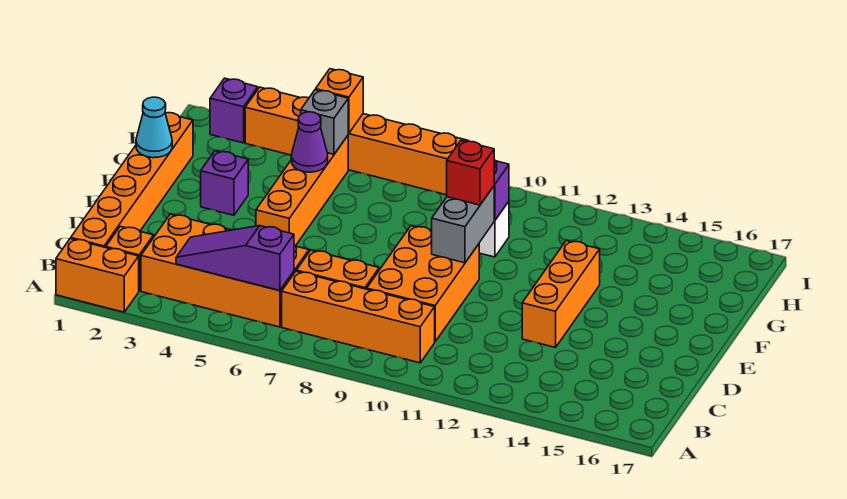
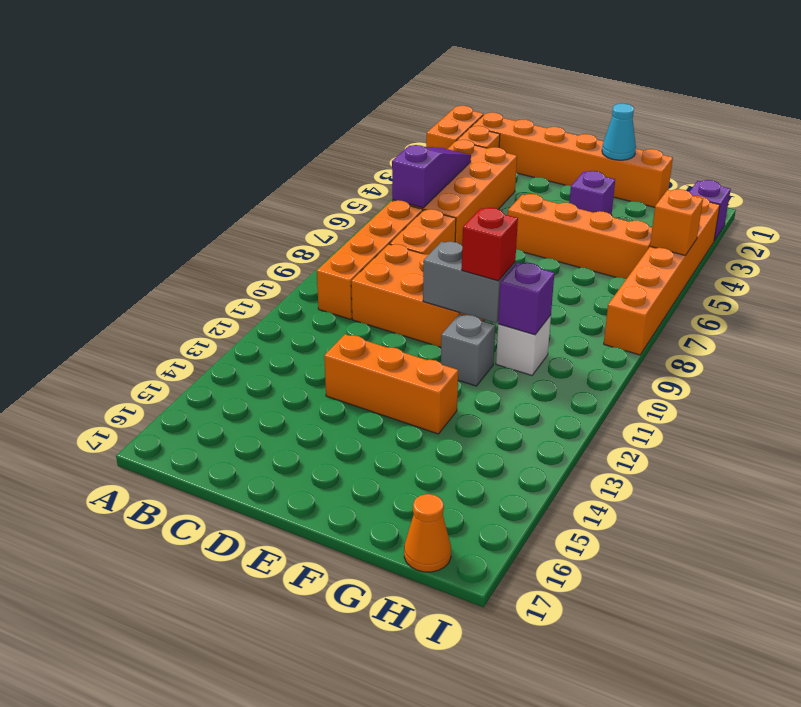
purple cone G5 level 2 -> none
grey brick H5 level 2 -> grey brick F11 level 1
none -> orange cone H17 level 1

